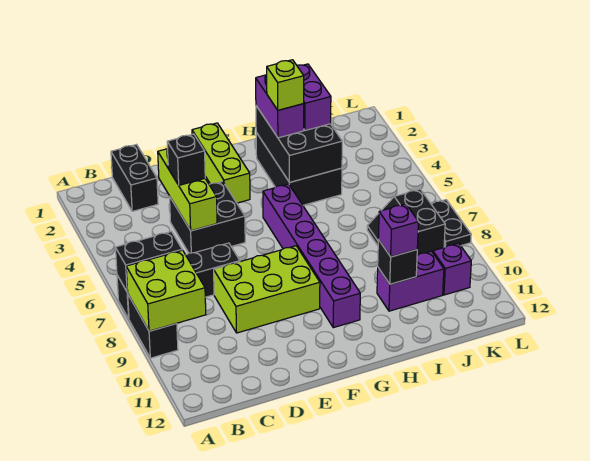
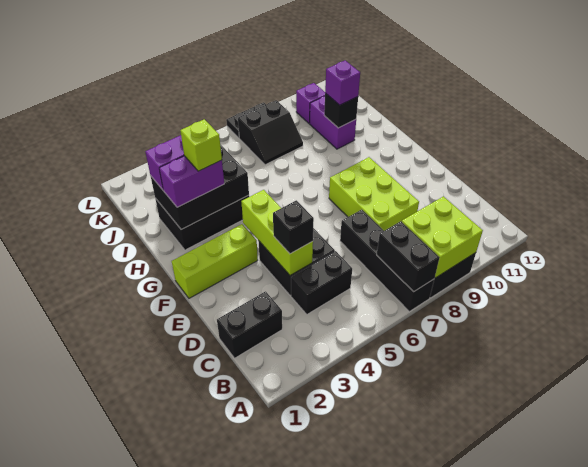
none -> black brick C4:C5 level 1
lime brick D3:D5 level 2 -> lime brick D4:F4 level 2
purple brick G5:G10 level 1 -> none

